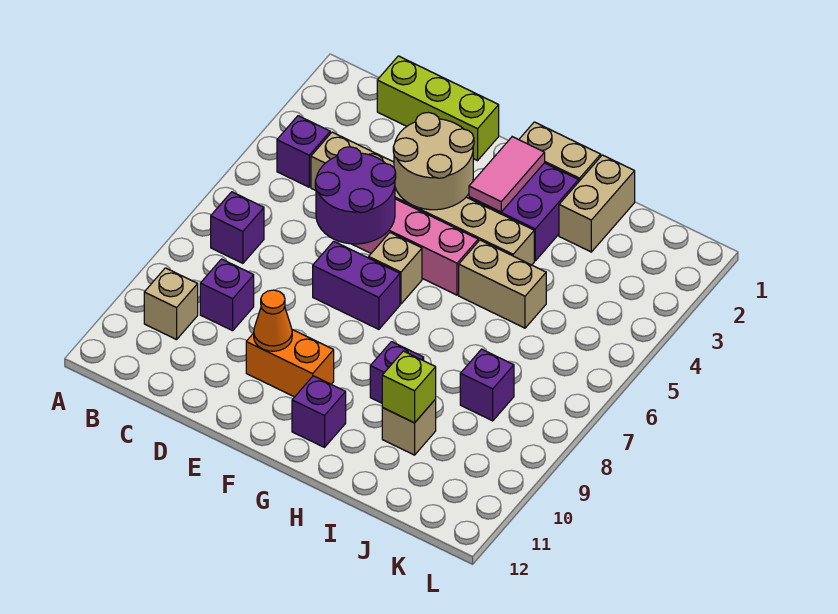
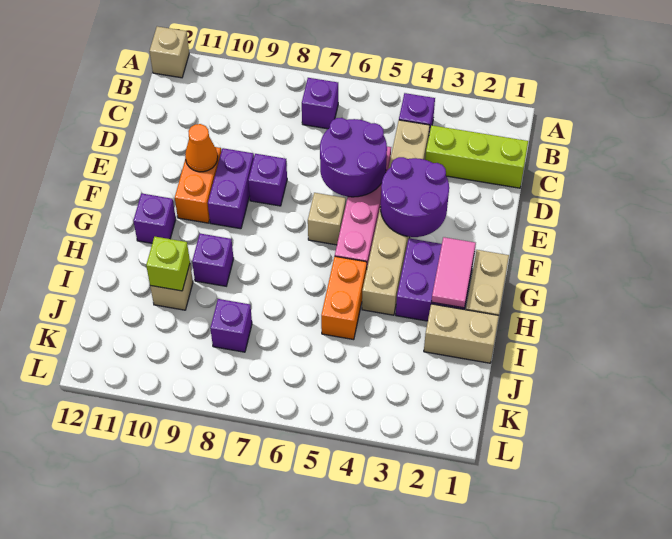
tan brick B10 level 1 -> tan brick A12 level 1
lime brick C1:E1 level 1 -> lime brick C1:C3 level 1
purple brick C9 level 1 -> purple brick E8 level 1
tan round brick E3:F4 level 2 -> purple round brick E3:F4 level 2
purple brick E7:F7 level 1 -> purple brick E9:F9 level 1
pink tile G2:G3 level 2 -> pink tile G2:H2 level 2
tan brick H5:I5 level 1 -> orange brick H5:I5 level 1

